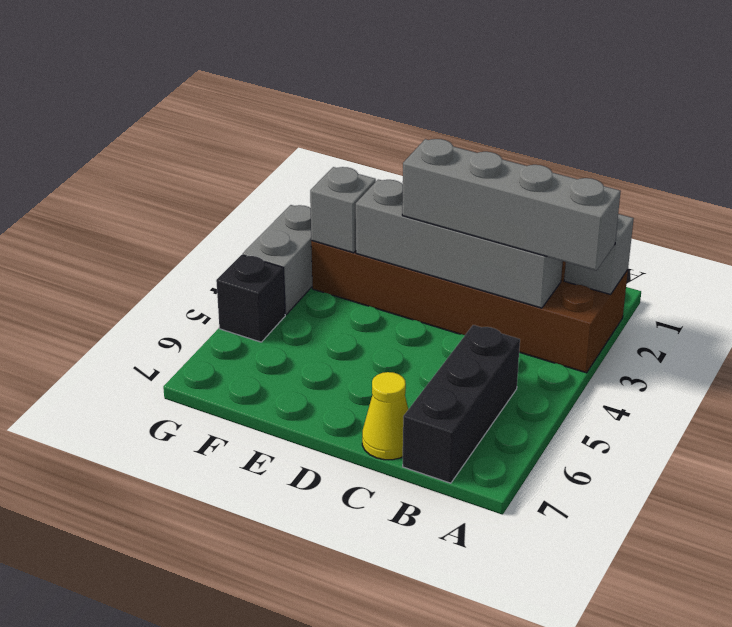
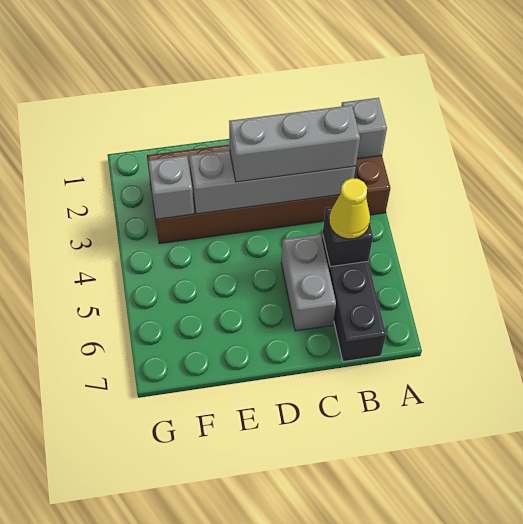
grey brick A3:D3 level 3 -> grey brick B3:D3 level 3
yellow cone C7 level 1 -> yellow cone B5 level 3
grey brick G3:G4 level 1 -> grey brick C5:C6 level 1
black brick G5 level 1 -> black brick B5 level 2

